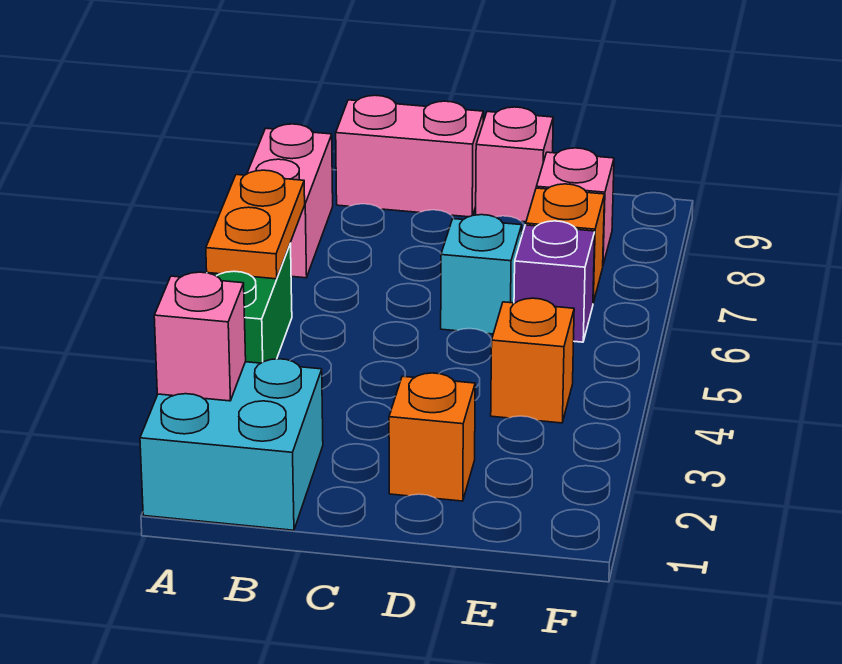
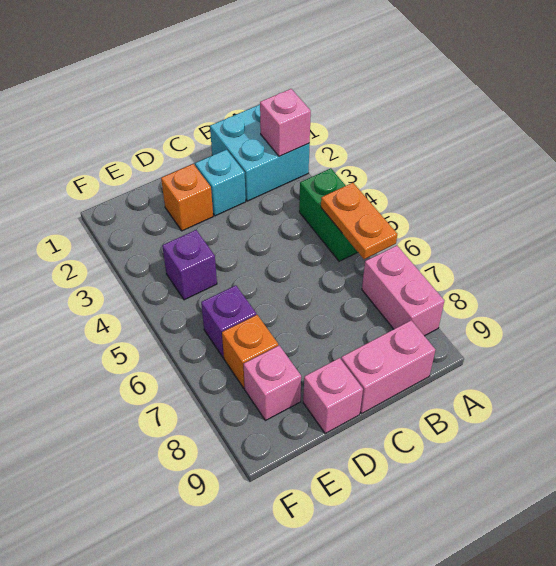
cyan brick D6 level 1 -> cyan brick C2 level 1
orange brick E4 level 1 -> purple brick E4 level 1

